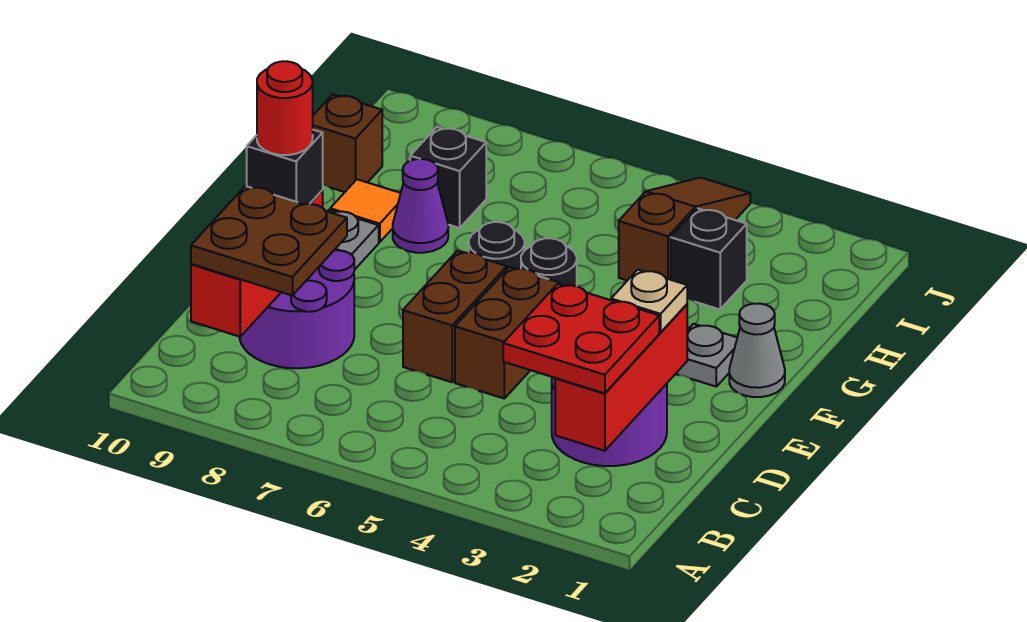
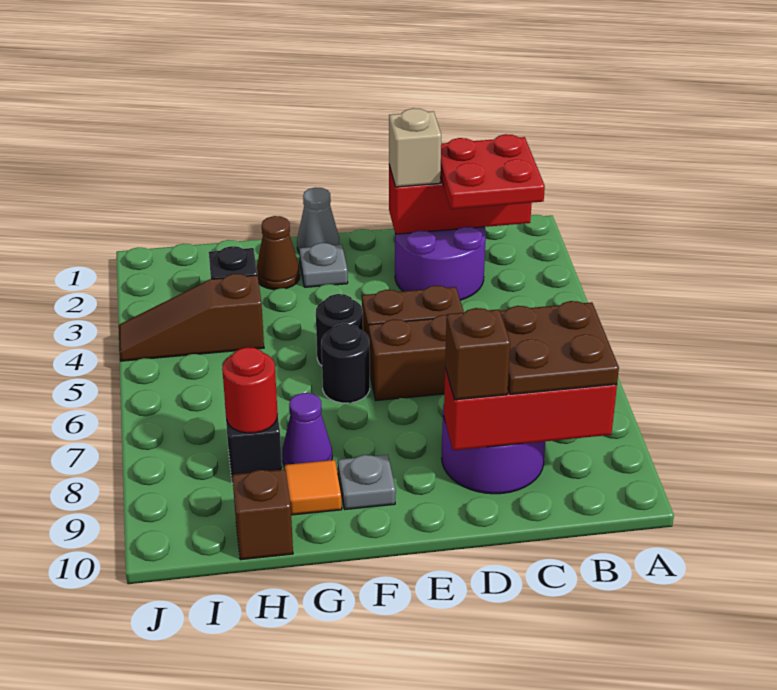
tan plate D2 level 3 -> tan brick D2 level 3
black brick D9 level 3 -> brown brick D9 level 3
red round brick D9 level 4 -> red round brick H8 level 2
none -> brown cone G2 level 1

